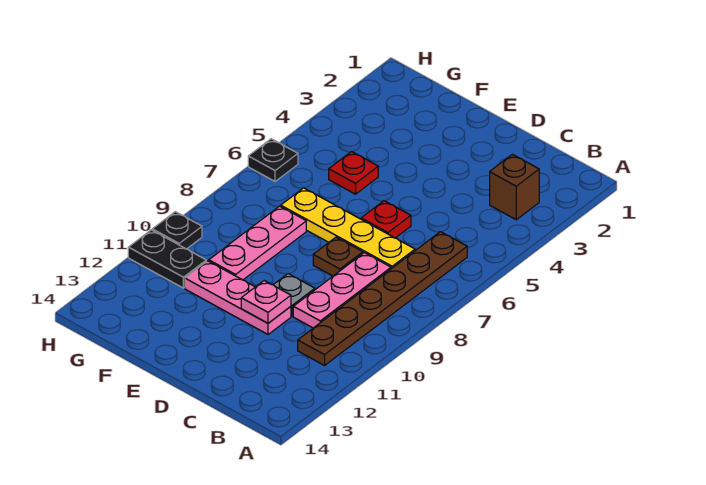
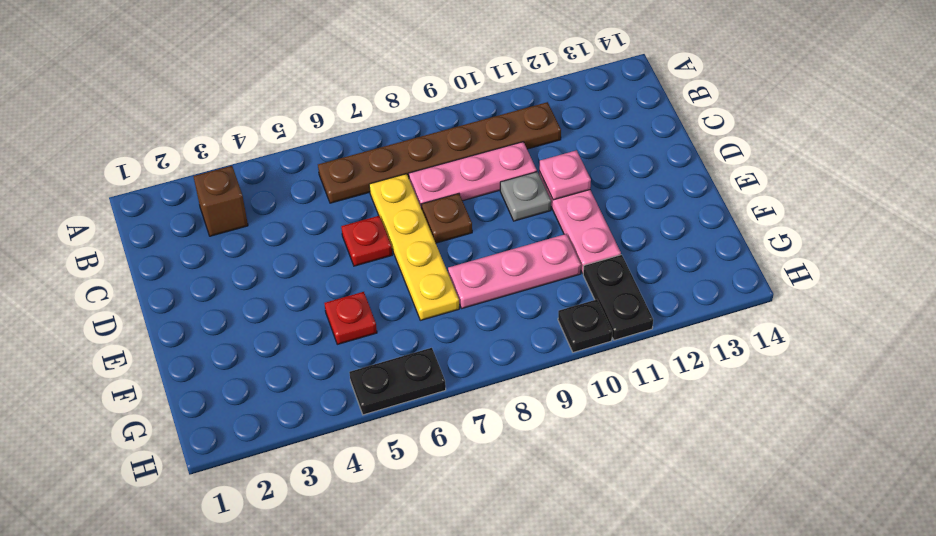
black plate H6 level 1 -> black plate H5:H6 level 1

